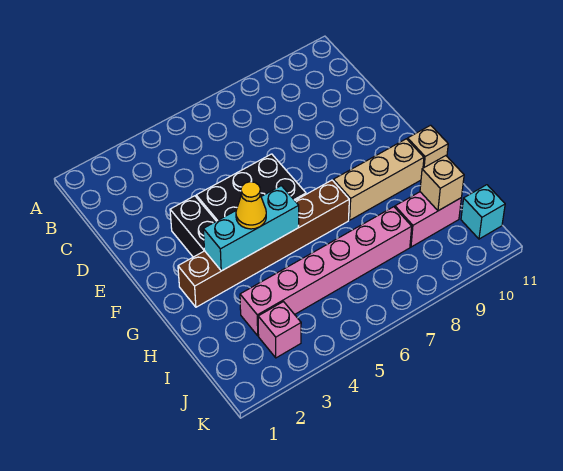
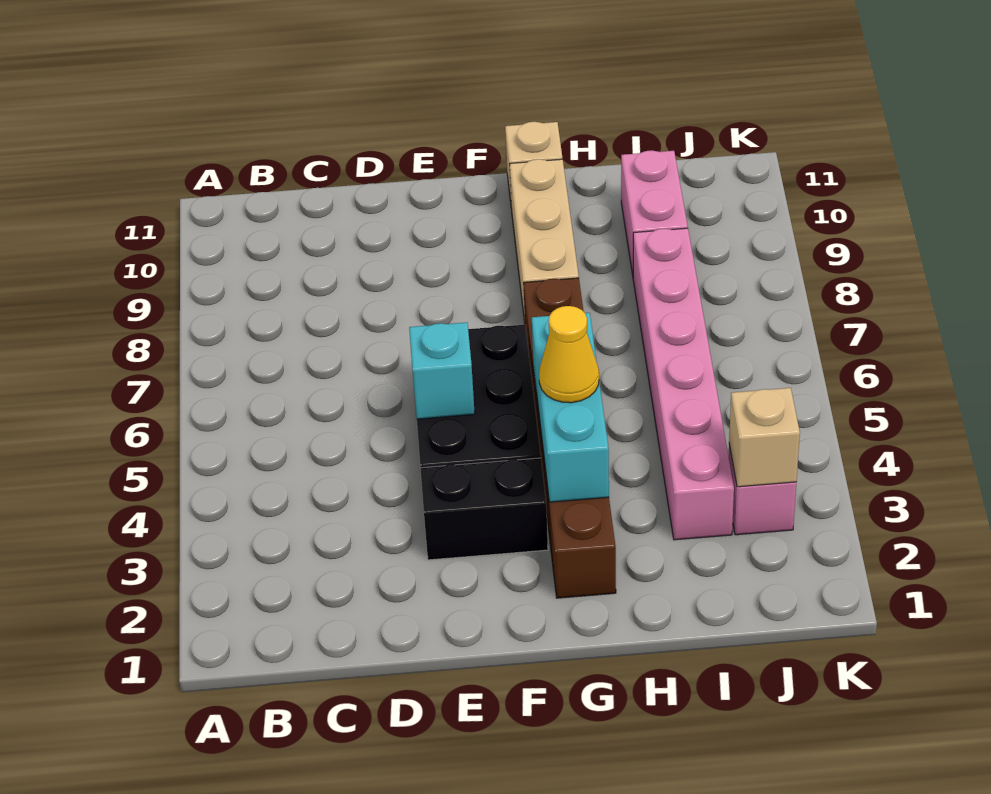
tan brick I10 level 2 -> tan brick J3 level 2
cyan brick J11 level 1 -> cyan brick E5 level 2

